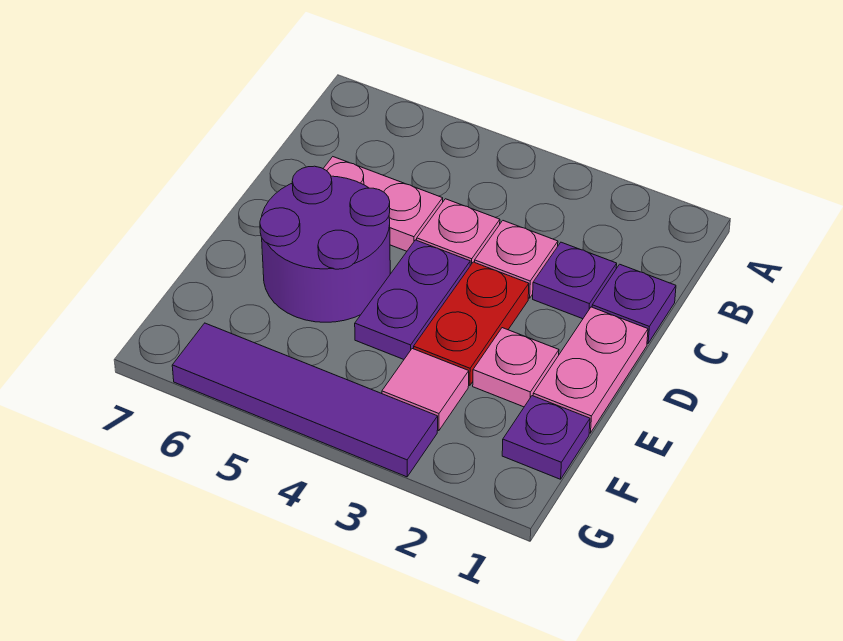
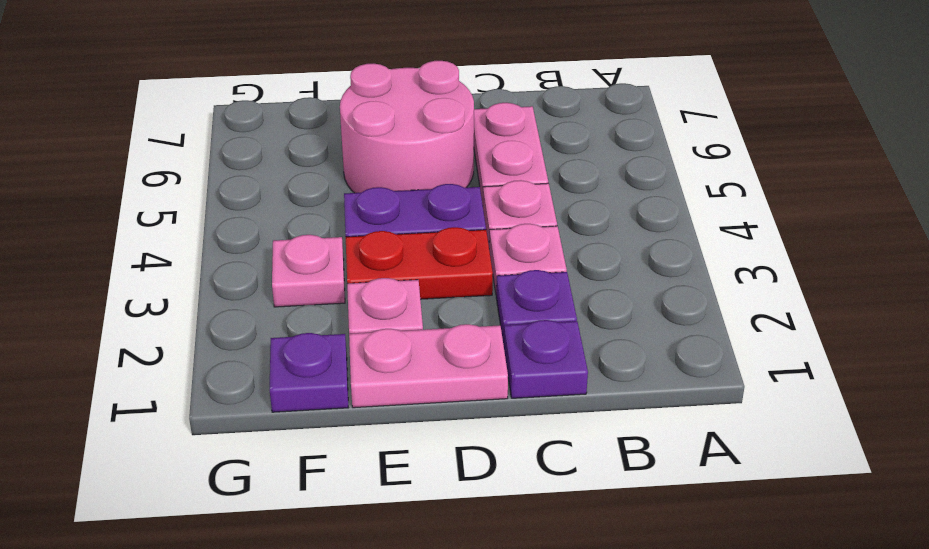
purple round brick D5:E6 level 1 -> pink round brick D5:E6 level 1
pink tile F3 level 1 -> pink plate F3 level 1
purple tile G3:G6 level 1 -> none

